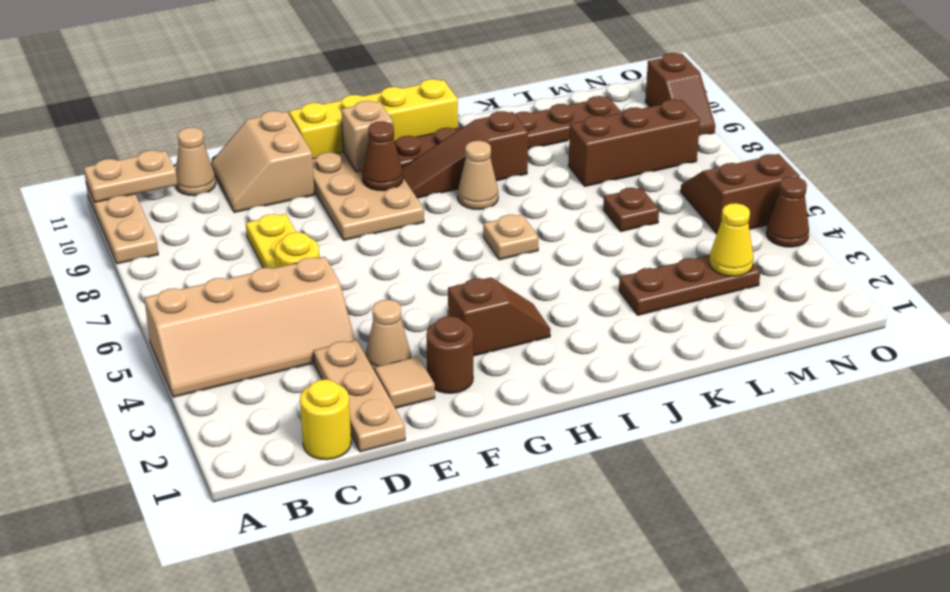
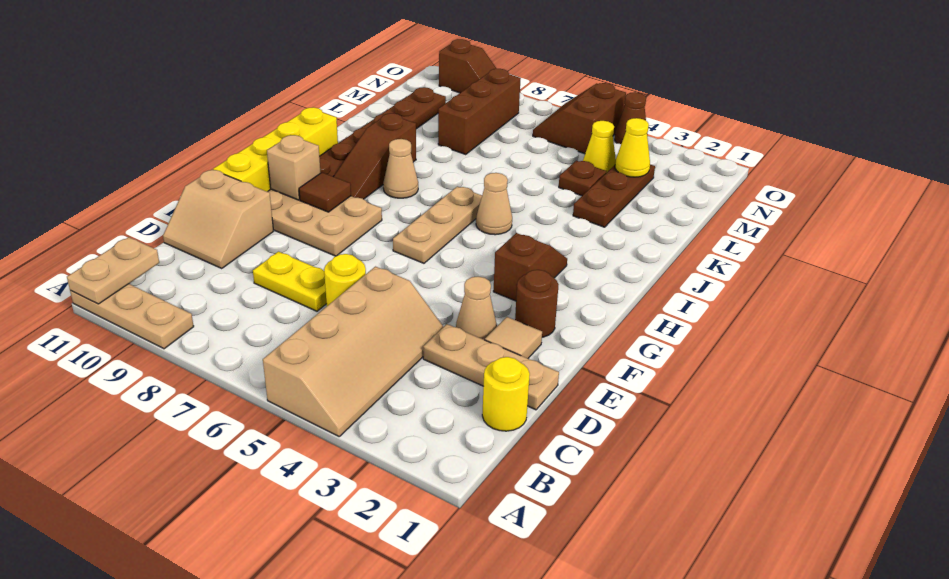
tan cone C11 level 1 -> tan cone I5 level 1
brown cone G9 level 2 -> brown tile G9 level 2
tan plate I6 level 1 -> tan plate G6:I6 level 1
brown plate L6 level 1 -> brown plate L4 level 1
none -> yellow cone M4 level 1

